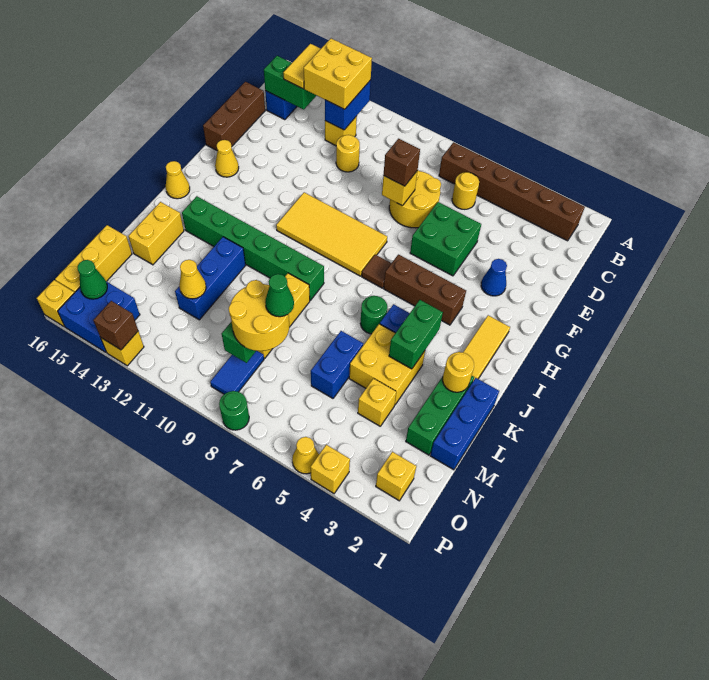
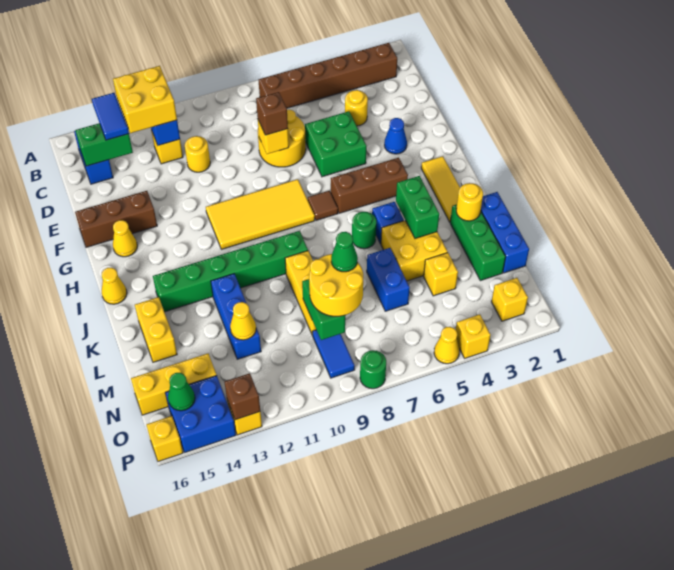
yellow tile B14:C14 level 3 -> blue tile B14:C14 level 3
yellow round brick C6 level 1 -> yellow round brick D4 level 1
brown brick D16:F16 level 1 -> brown brick F14:F16 level 1
yellow brick M16:O16 level 1 -> yellow brick N14:N16 level 1

